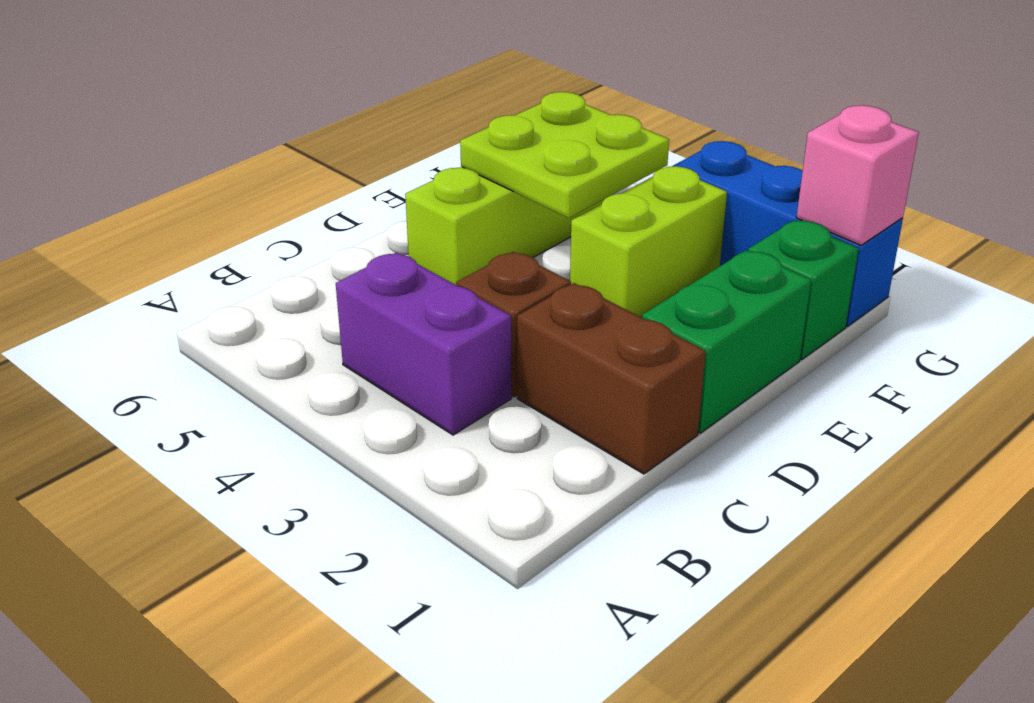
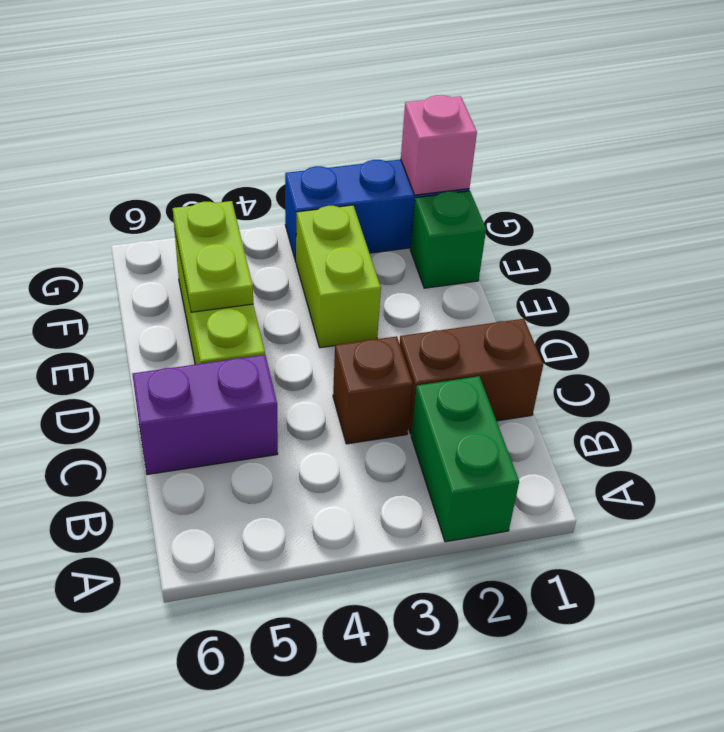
purple brick B3:B4 level 1 -> purple brick C5:C6 level 1
green brick D1:E1 level 1 -> green brick A2:B2 level 1
lime plate E4:F5 level 2 -> lime plate E5:F5 level 2

